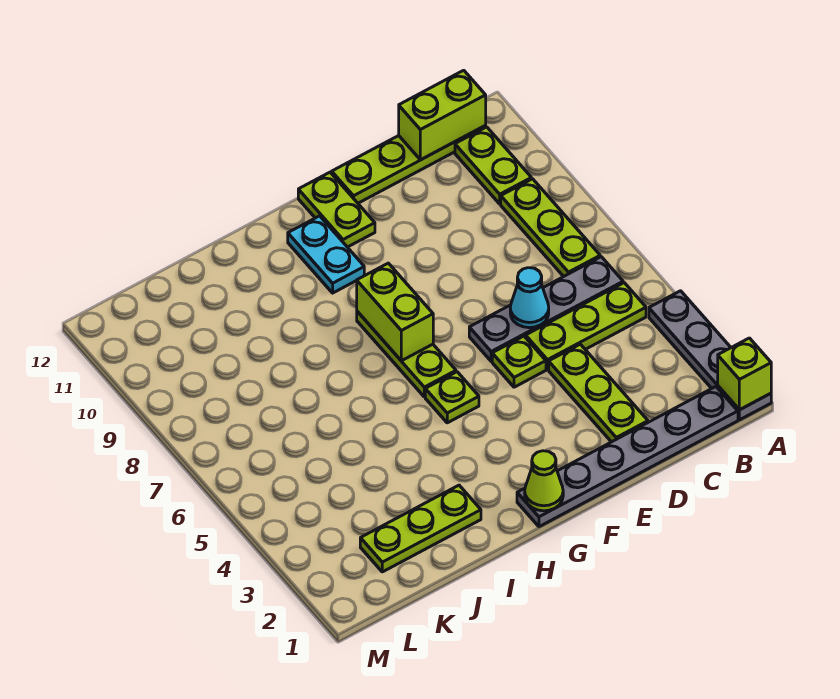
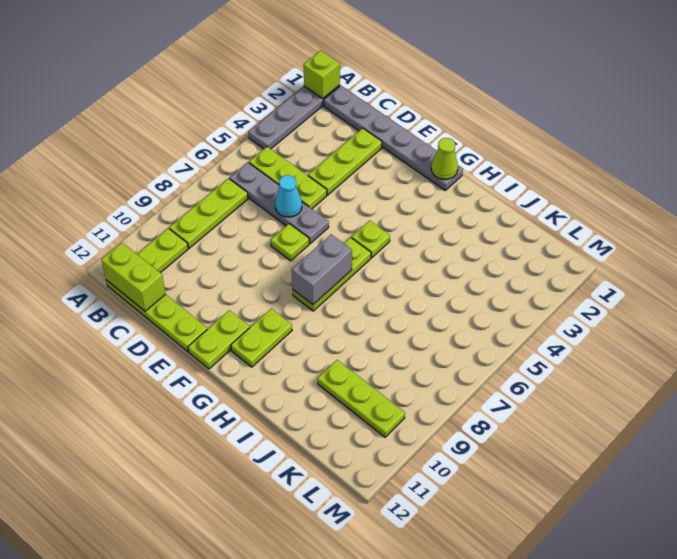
lime plate E5 level 1 -> lime plate E7 level 1
lime brick G7:G8 level 2 -> grey brick G7:G8 level 2
cyan plate G10:G11 level 1 -> lime plate G10:G11 level 1
lime plate I2:K2 level 1 -> lime plate J10:L10 level 1

